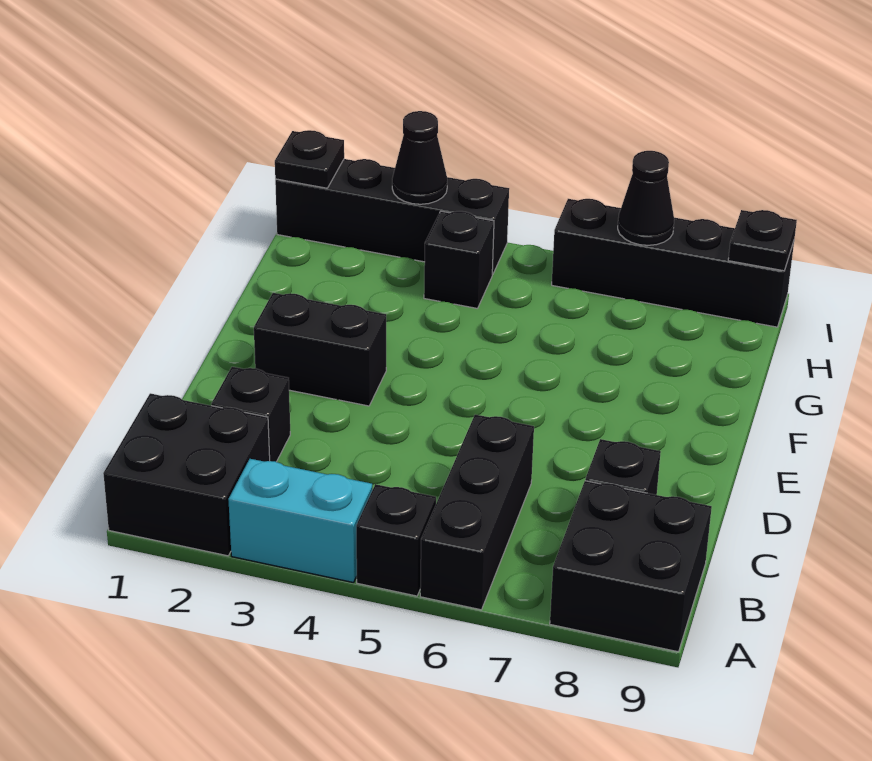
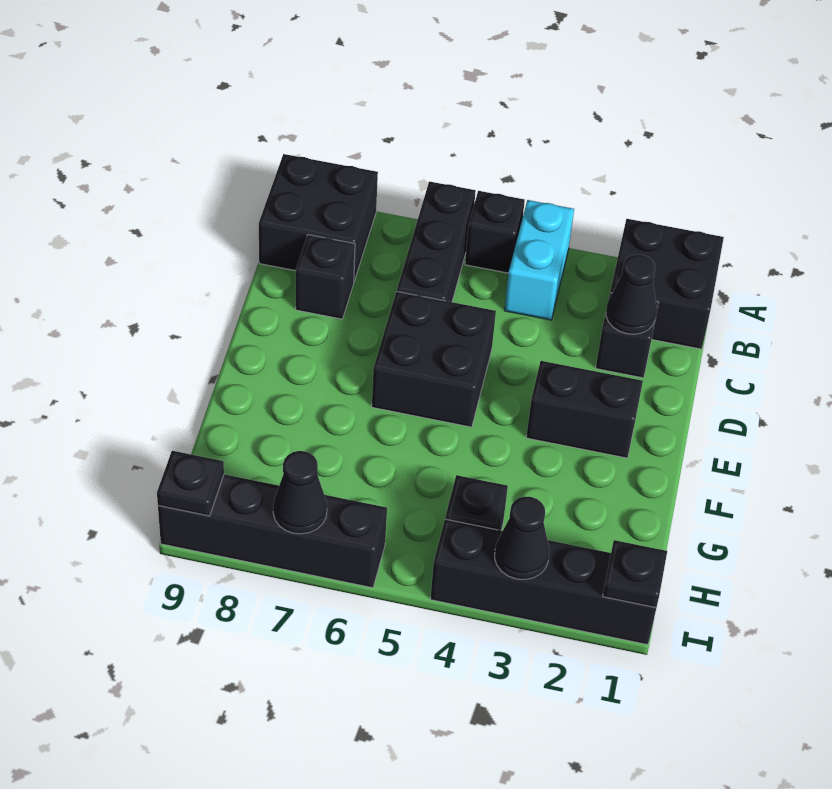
cyan brick A3:A4 level 1 -> cyan brick A4:B4 level 1
none -> black cone C2 level 2
none -> black brick D5:E6 level 1

